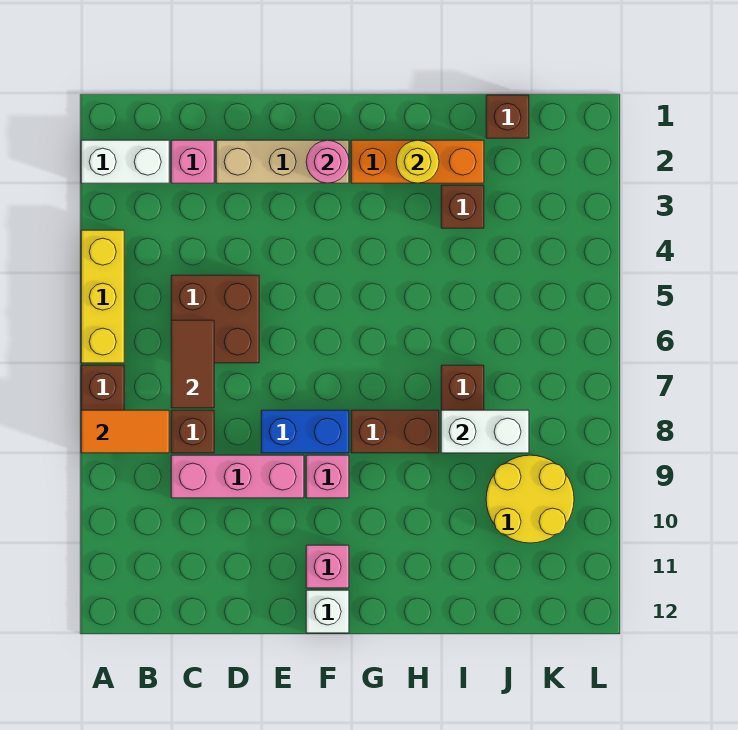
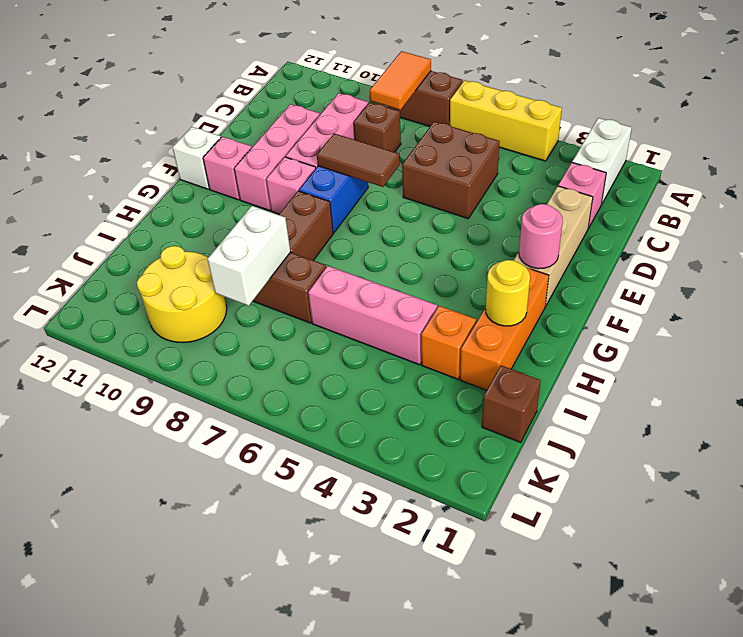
brown tile C6:C7 level 2 -> brown tile E7:E8 level 2
none -> pink brick D10:F10 level 1
brown brick I3 level 1 -> orange brick I3 level 1
none -> pink brick I4:I6 level 1

